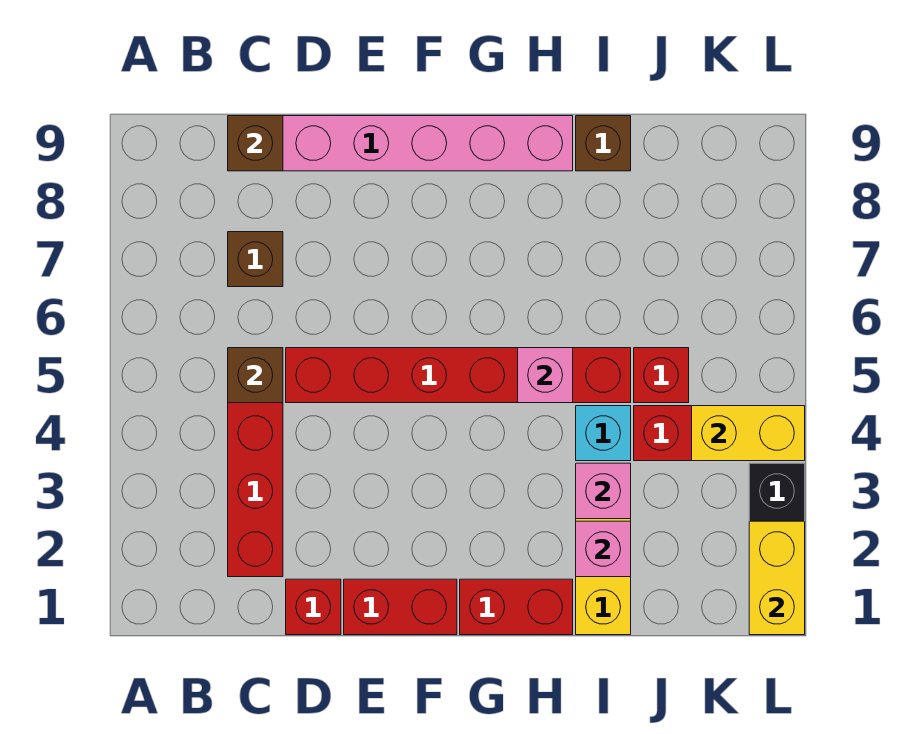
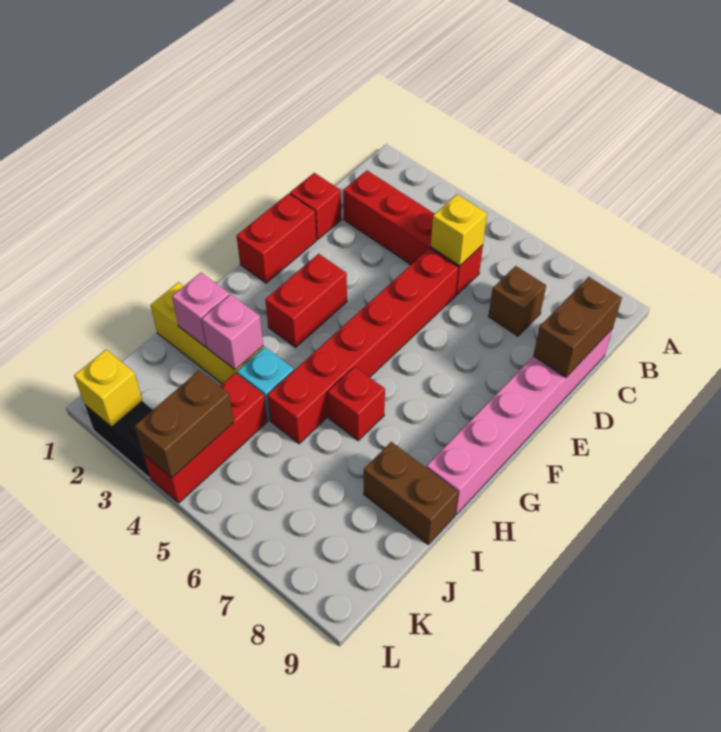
brown brick C5 level 2 -> yellow brick C5 level 2
brown brick C9 level 2 -> brown brick C9:D9 level 2
red brick G1:H1 level 1 -> red brick F3:G3 level 1
pink brick H5 level 2 -> none
brown brick I9 level 1 -> brown brick I8:I9 level 1
red brick J5 level 1 -> red brick H6 level 1
yellow brick K4:L4 level 2 -> brown brick K4:L4 level 2
yellow brick L1:L2 level 2 -> yellow brick L2 level 2

